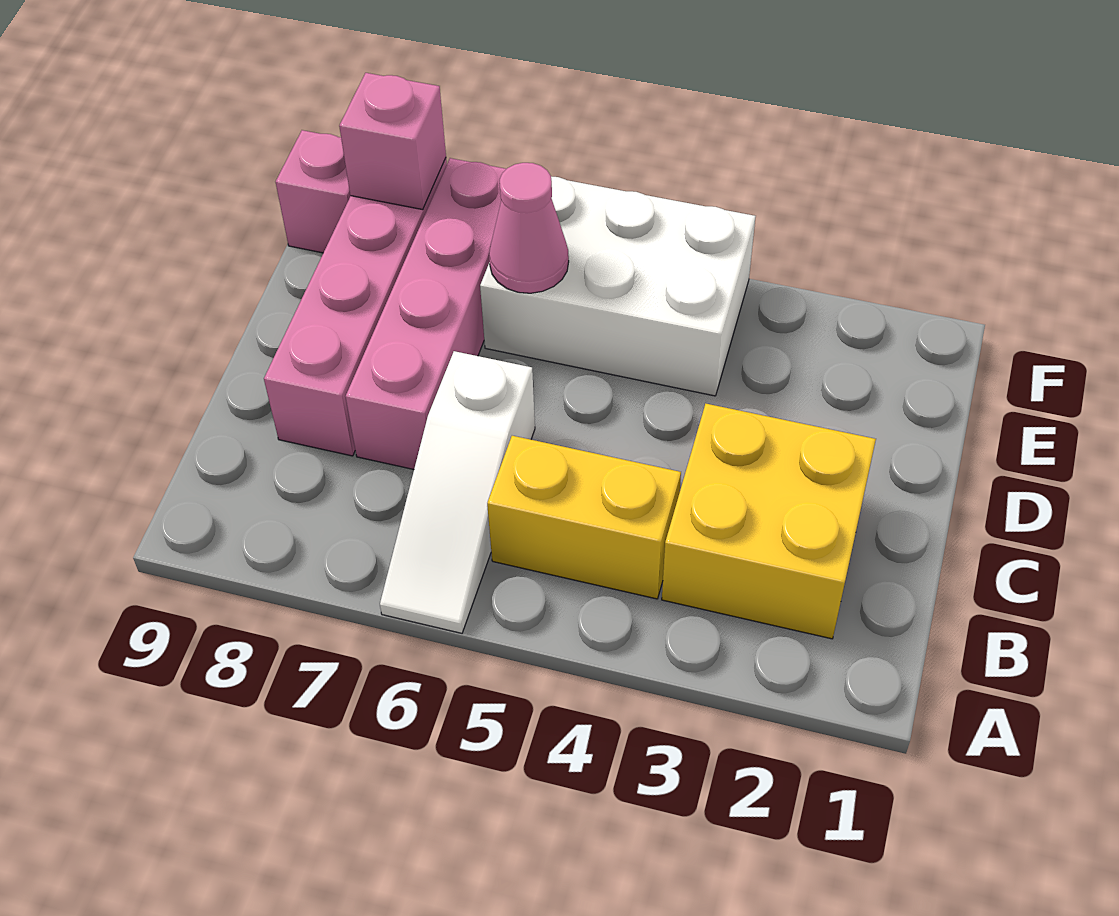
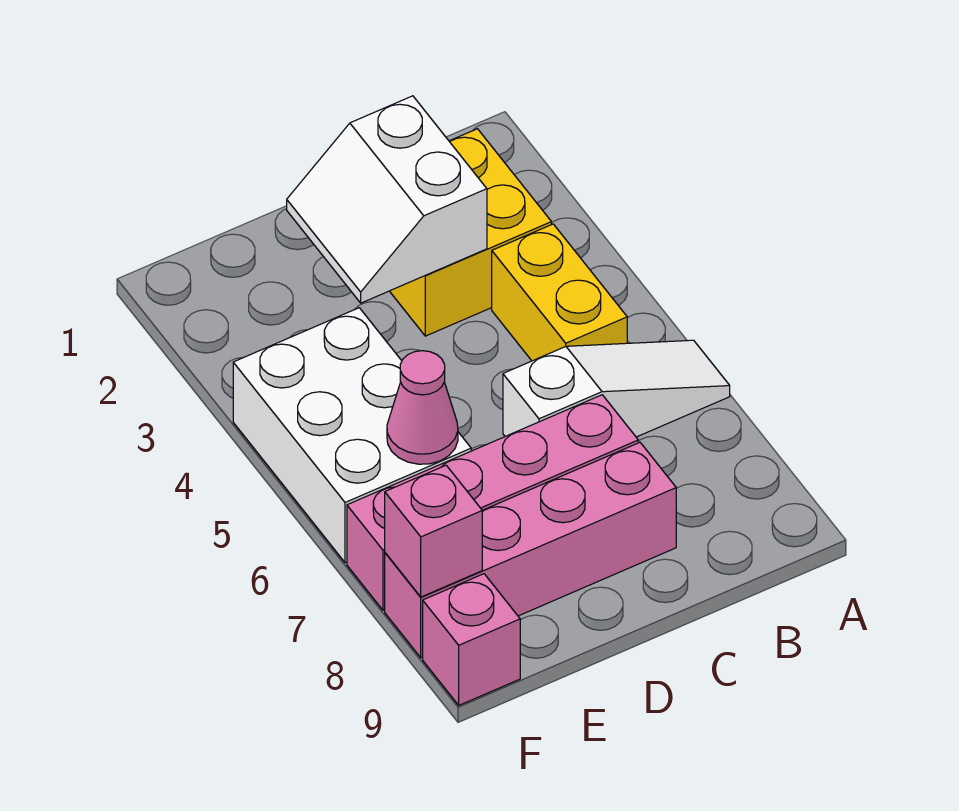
none -> white slope C2:D3 level 2 top C

